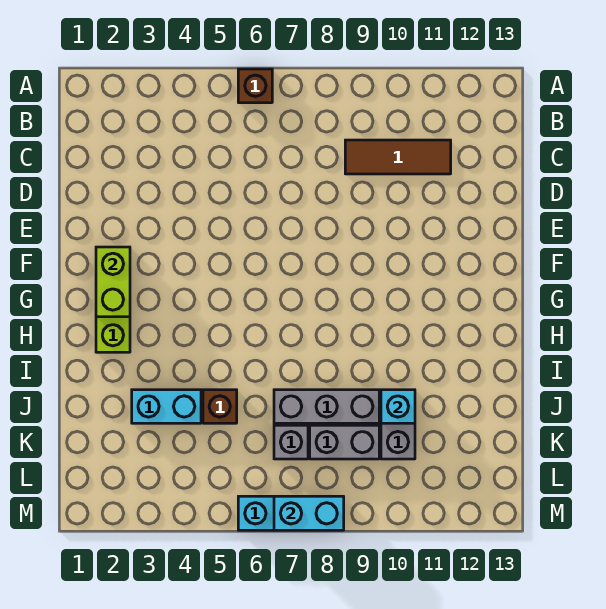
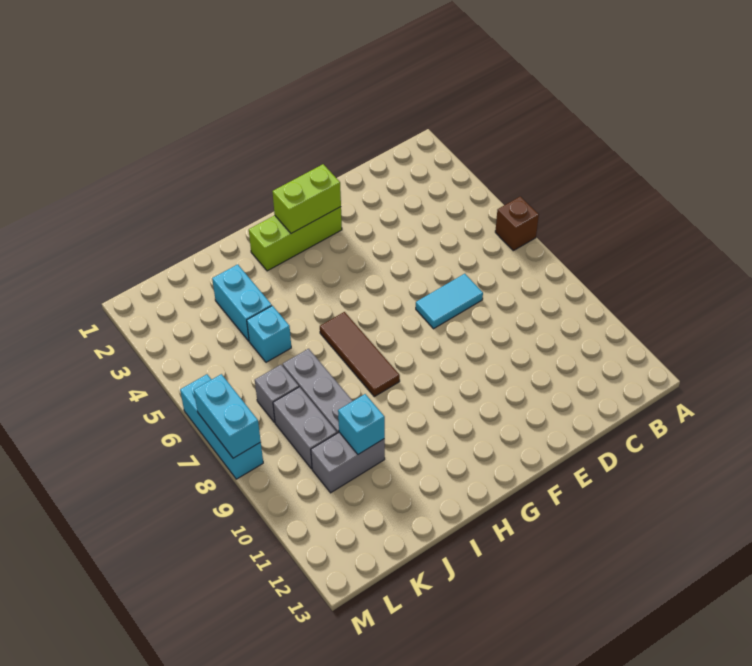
brown tile C9:C11 level 1 -> brown tile H6:H8 level 1
none -> cyan tile D7:E7 level 1
brown brick J5 level 1 -> cyan brick J5 level 1

